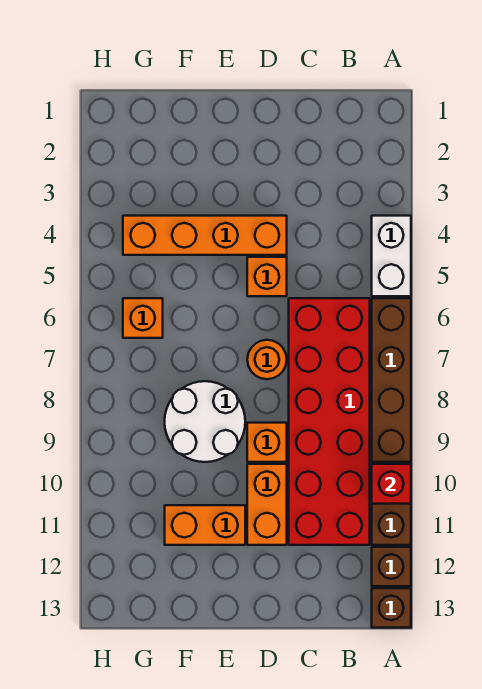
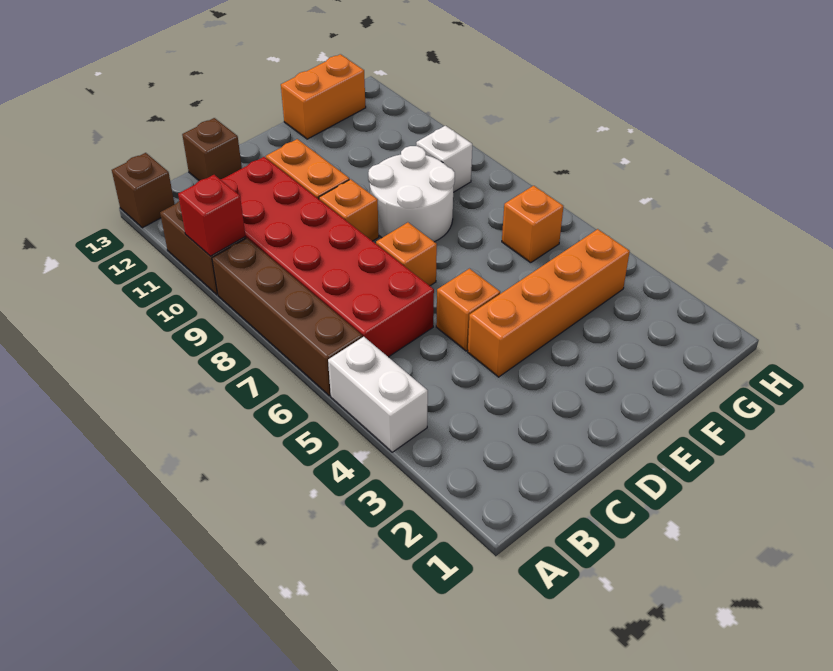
brown brick A12 level 1 -> brown brick C13 level 1
orange round brick D7 level 1 -> orange brick D7 level 1
orange brick E11:F11 level 1 -> orange brick F13:G13 level 1
none -> white brick G9 level 1

